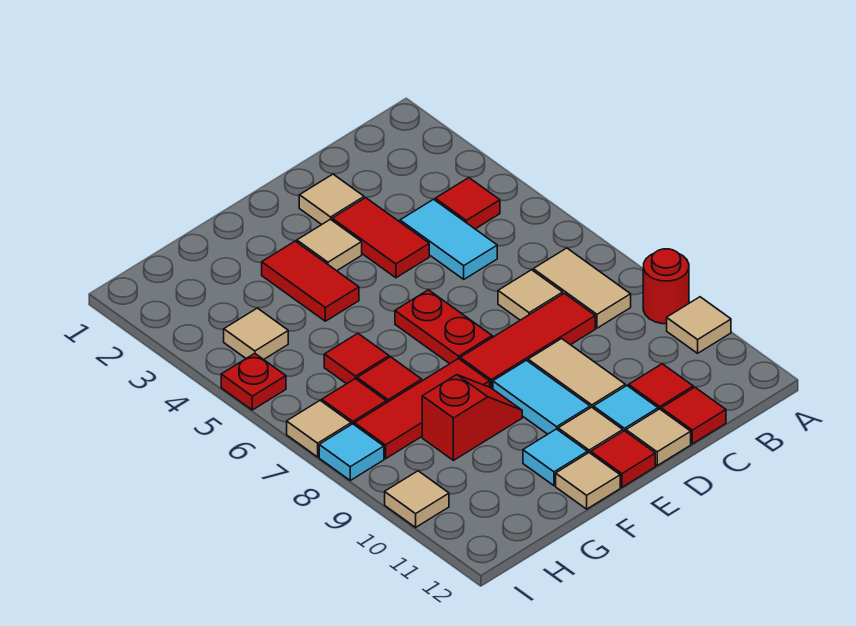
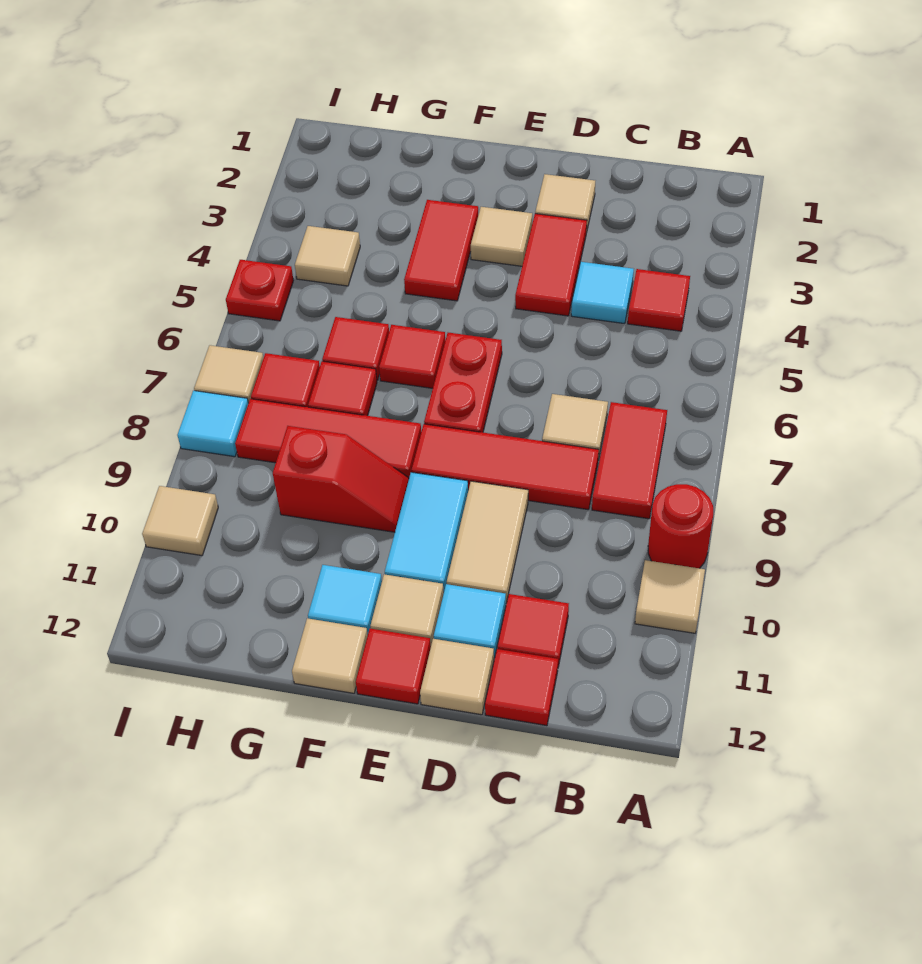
tan tile B7:B8 level 1 -> red tile B7:B8 level 1
cyan tile C4:C5 level 1 -> cyan tile C4 level 1
none -> red tile F6 level 1

